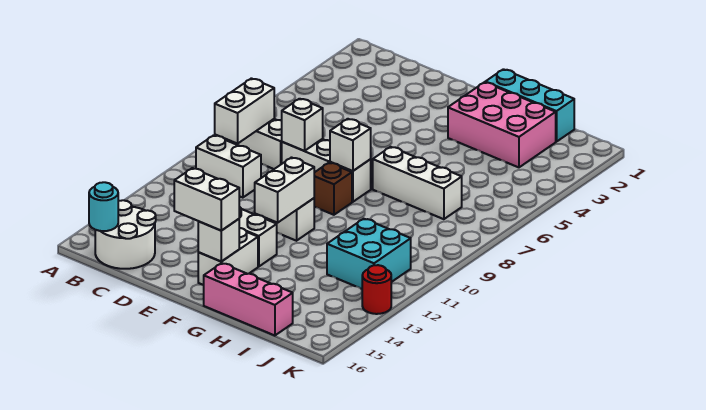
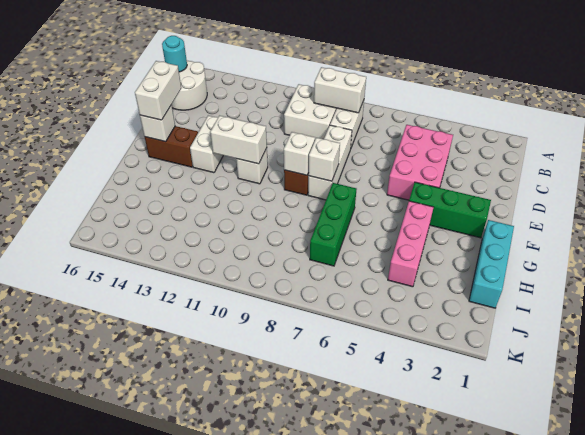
white brick B10:C10 level 1 -> white brick B9:C10 level 1
white brick D8 level 2 -> white brick F9 level 2
none -> green brick F2:F4 level 1
white brick F14:F15 level 1 -> brown brick F14:F15 level 1
pink brick G2:I3 level 1 -> pink brick C4:E5 level 1
white brick G7:I7 level 1 -> green brick G7:I7 level 1
pink brick G16:I16 level 1 -> pink brick G4:I4 level 1
cyan brick I11:J12 level 1 -> none
red round brick K13 level 1 -> none

